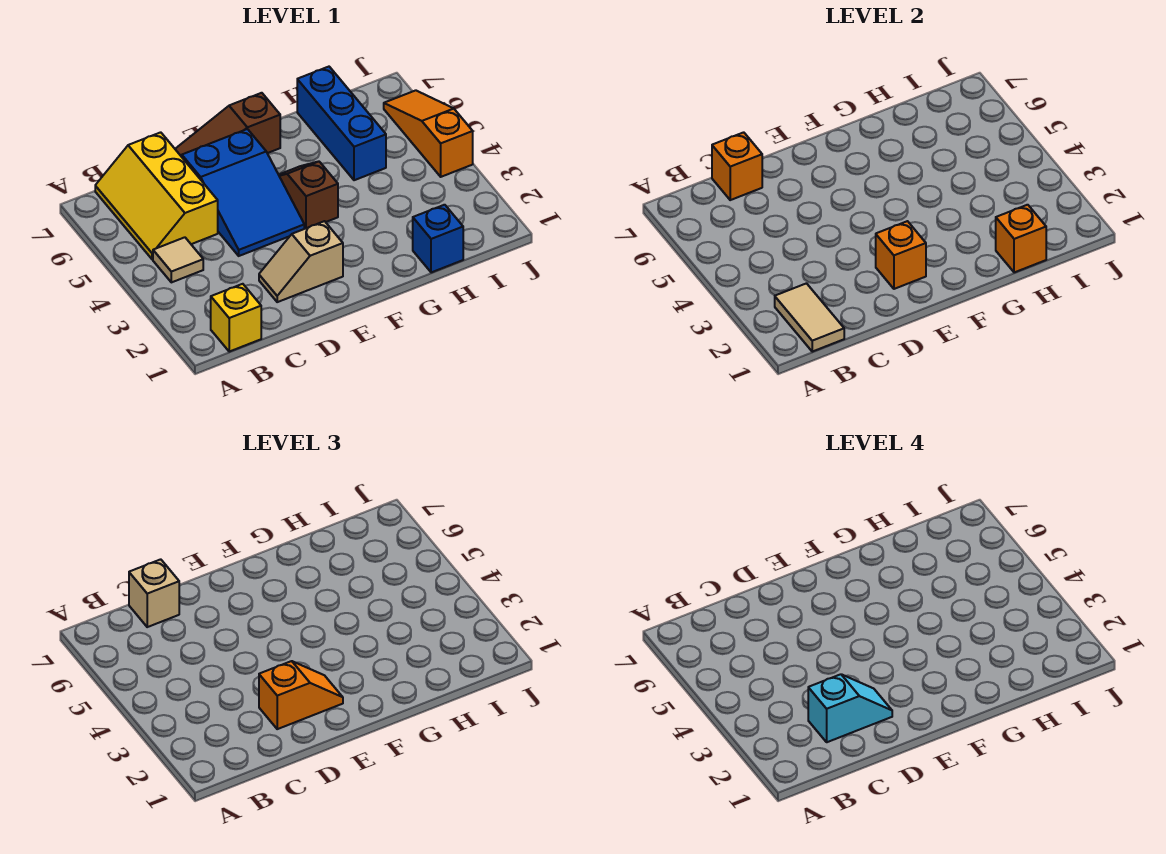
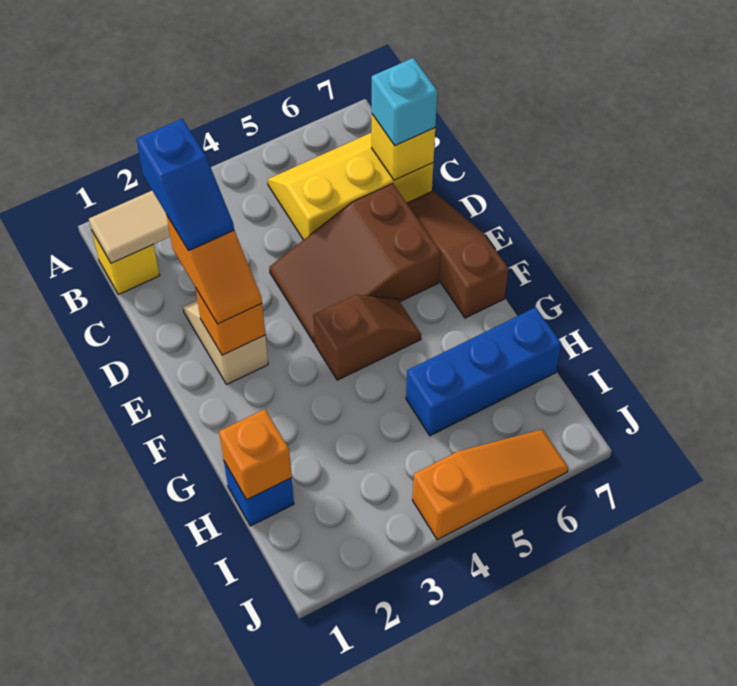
tan tile B4 level 1 -> none
cyan slope C2:D2 level 4 top C -> blue slope C2:D2 level 4 top C
orange brick C7 level 2 -> yellow brick C7 level 2
tan brick C7 level 3 -> cyan brick C7 level 3
blue slope D4:E6 level 1 top 6 -> brown slope D4:E6 level 1 top 6

